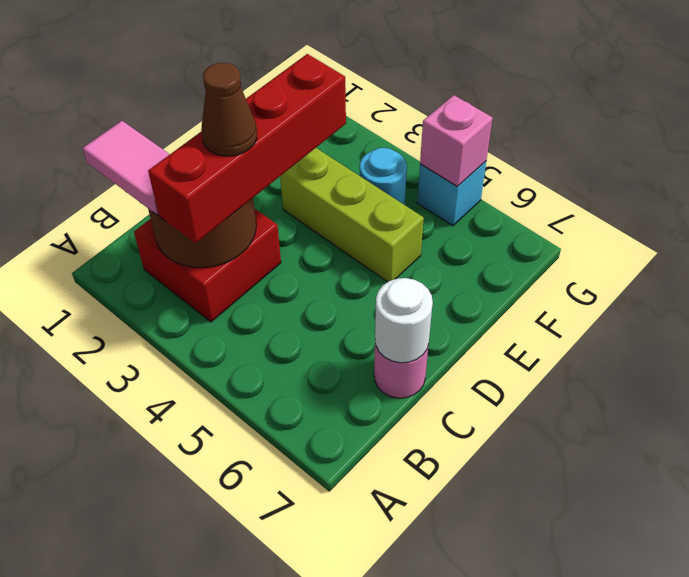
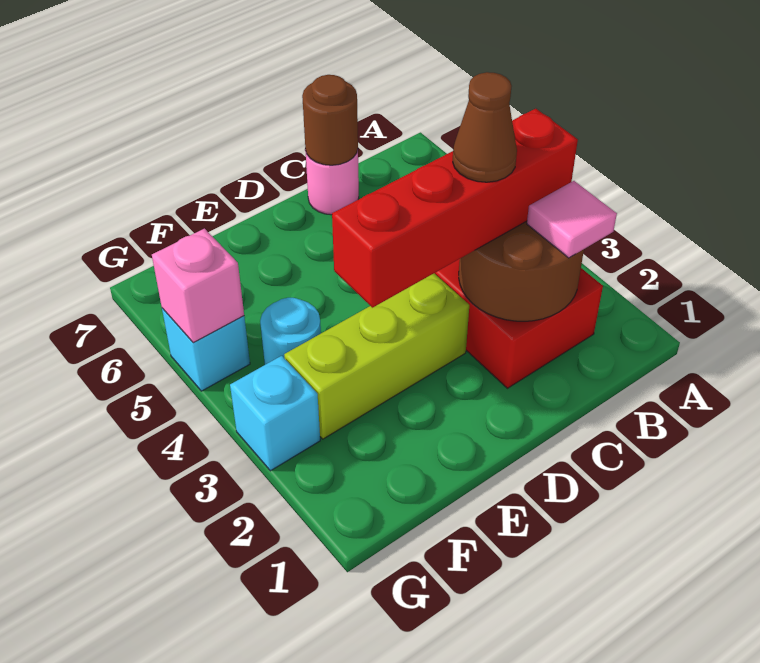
pink tile B1:B2 level 3 -> pink tile B2 level 3
white round brick C7 level 2 -> brown round brick C7 level 2
lime brick E3:E5 level 1 -> lime brick D3:F3 level 1
none -> cyan brick G3 level 1

